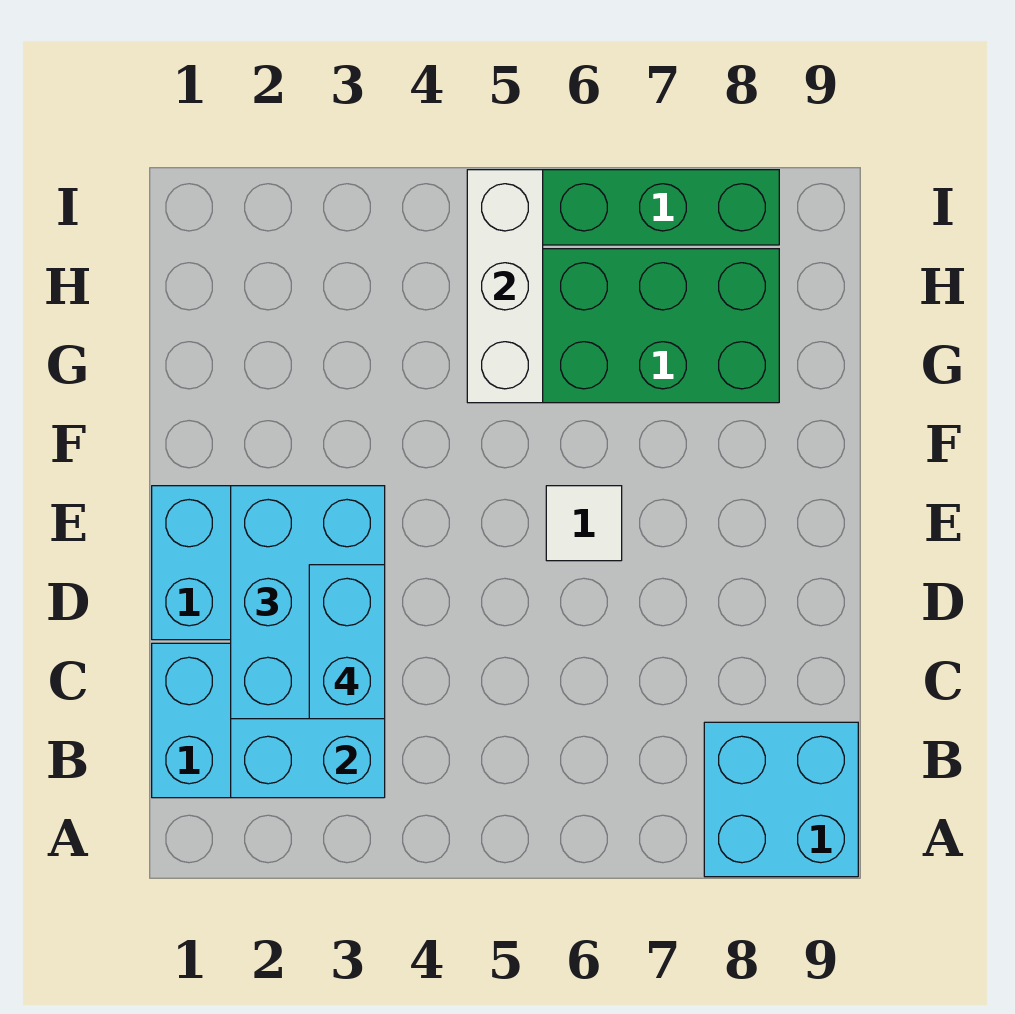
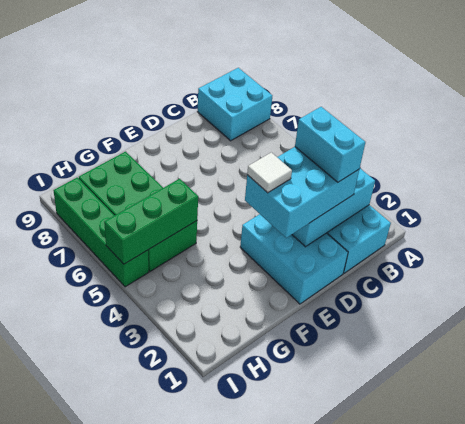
cyan brick C3:D3 level 4 -> cyan brick C2:C3 level 4
white tile E6 level 1 -> white tile E3 level 4
white brick G5:I5 level 2 -> green brick G5:I5 level 2

